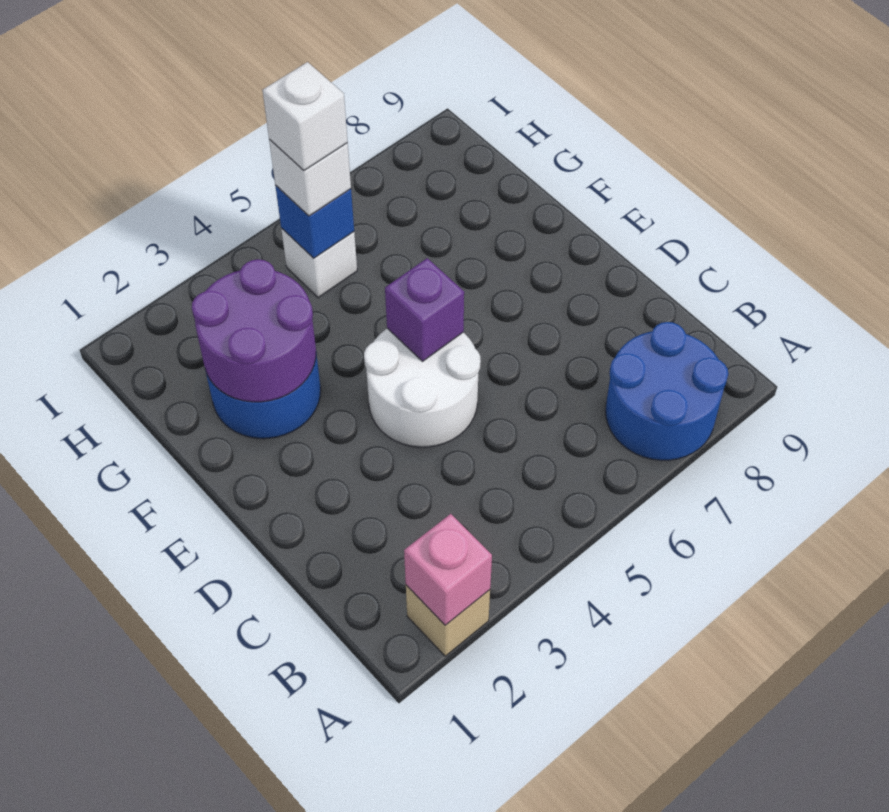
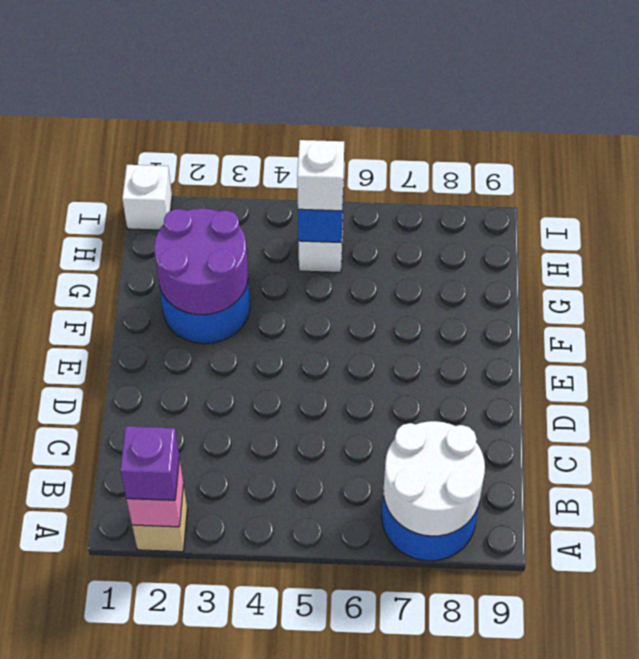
white round brick D4:E5 level 1 -> white round brick A7:B8 level 2
purple brick E5 level 2 -> purple brick A2 level 3
white brick H5 level 4 -> white brick I1 level 1

